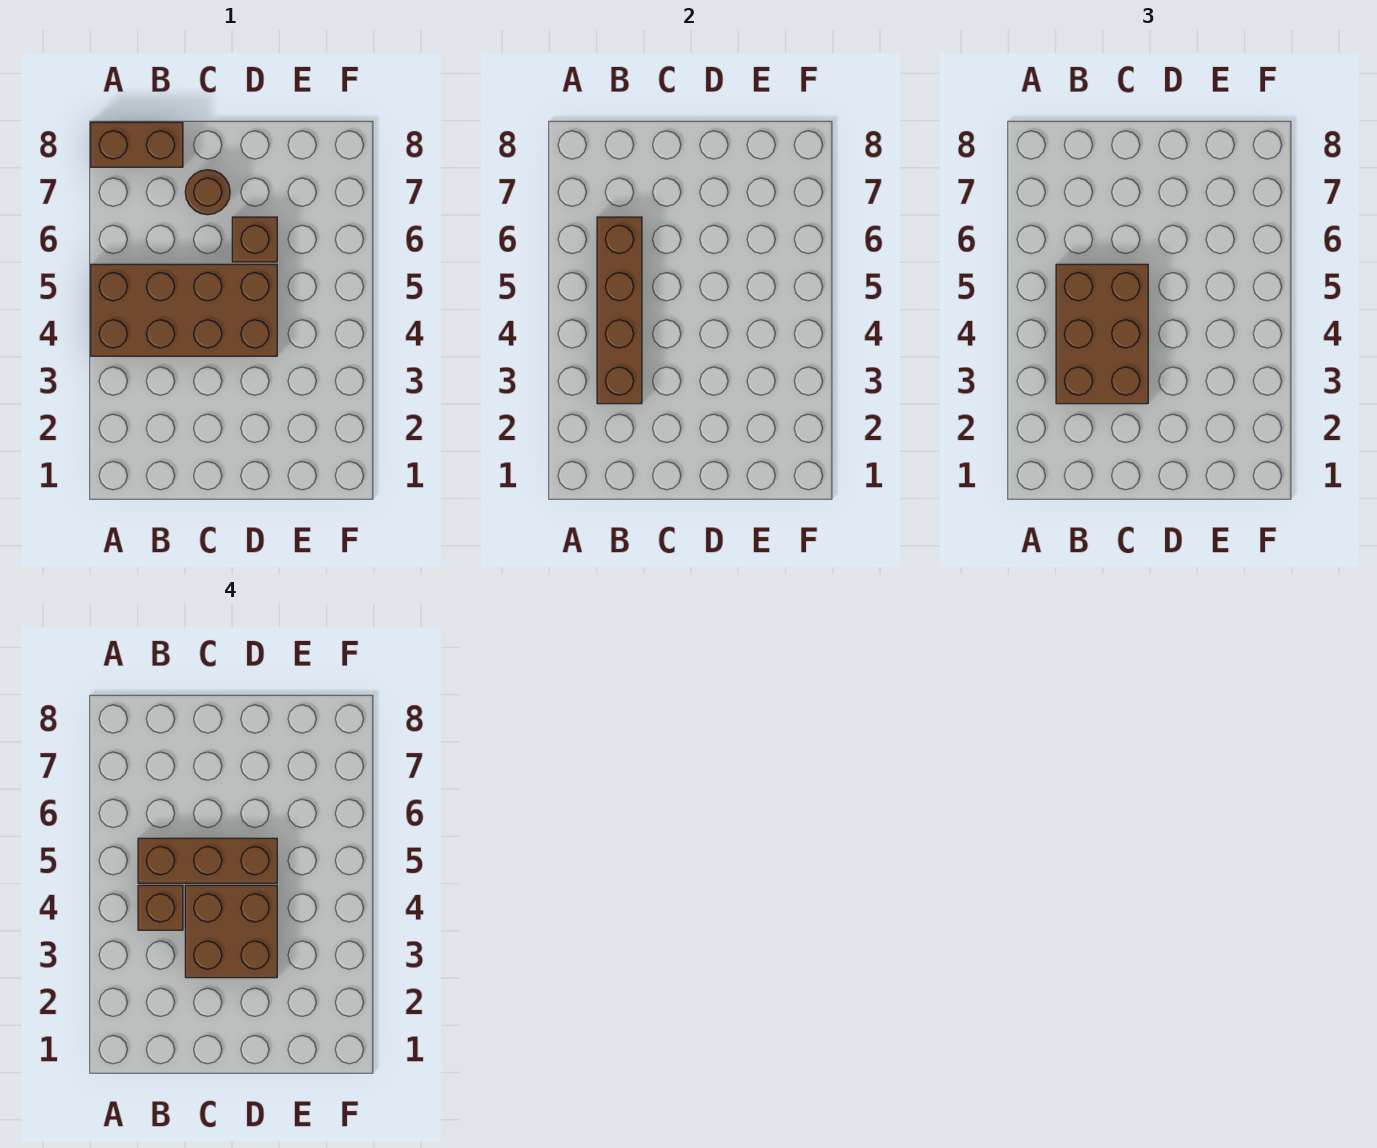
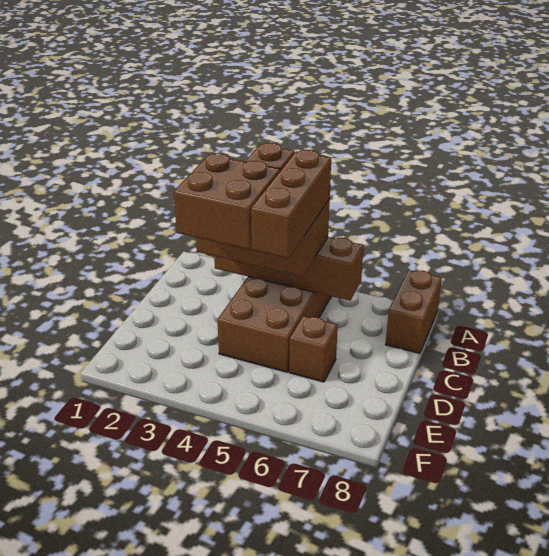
brown round brick C7 level 1 -> none

